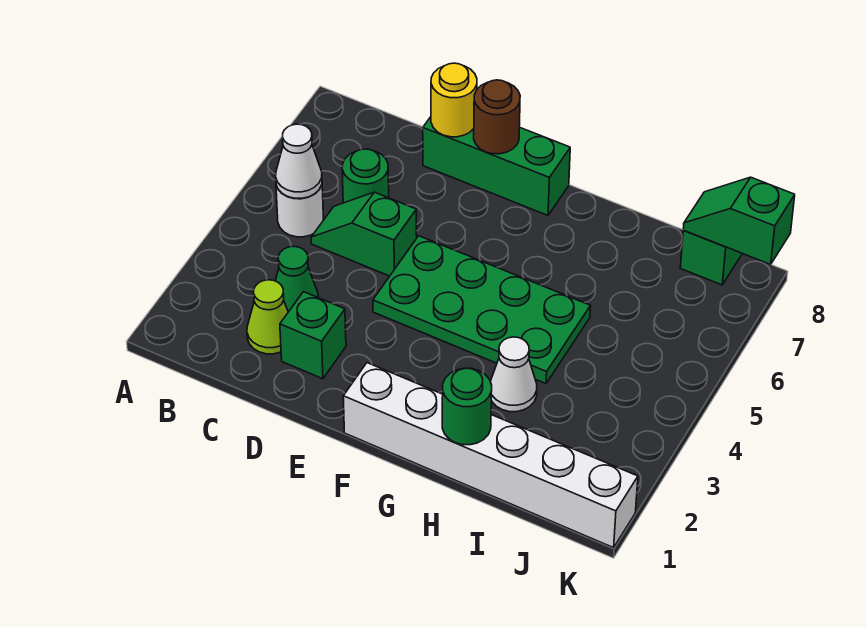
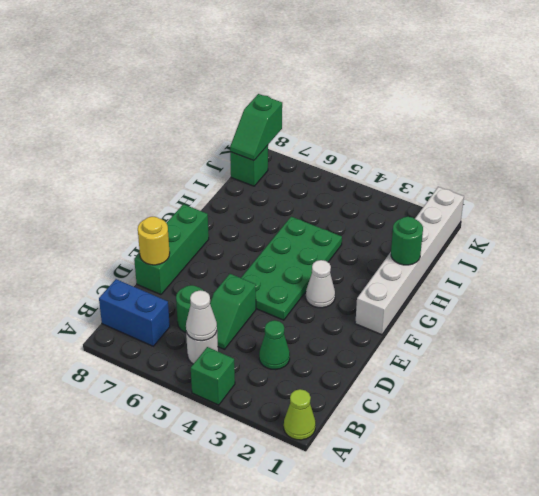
none -> blue brick B7:B8 level 1
lime cone C2 level 1 -> lime cone A1 level 1
green brick D2 level 1 -> green brick A4 level 1
brown round brick E8 level 2 -> none
white cone H3 level 1 -> white cone F3 level 1

